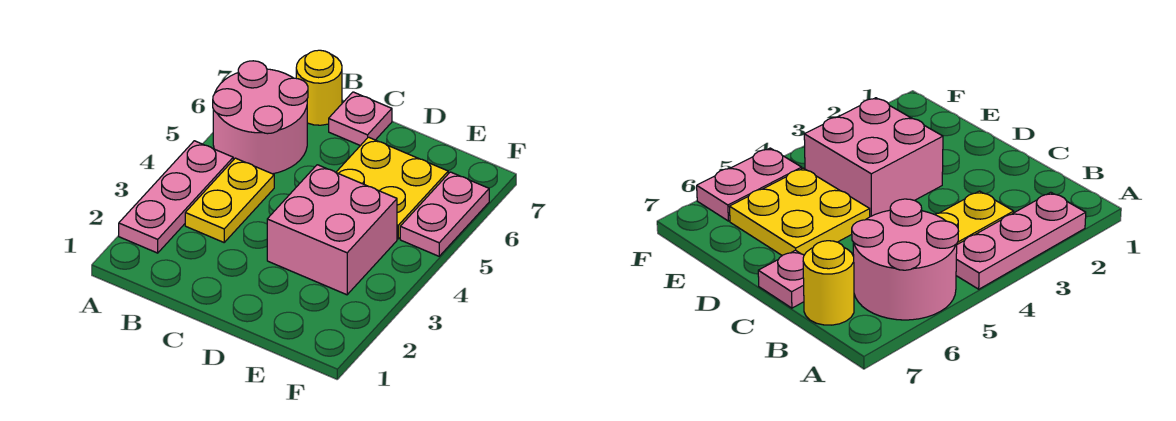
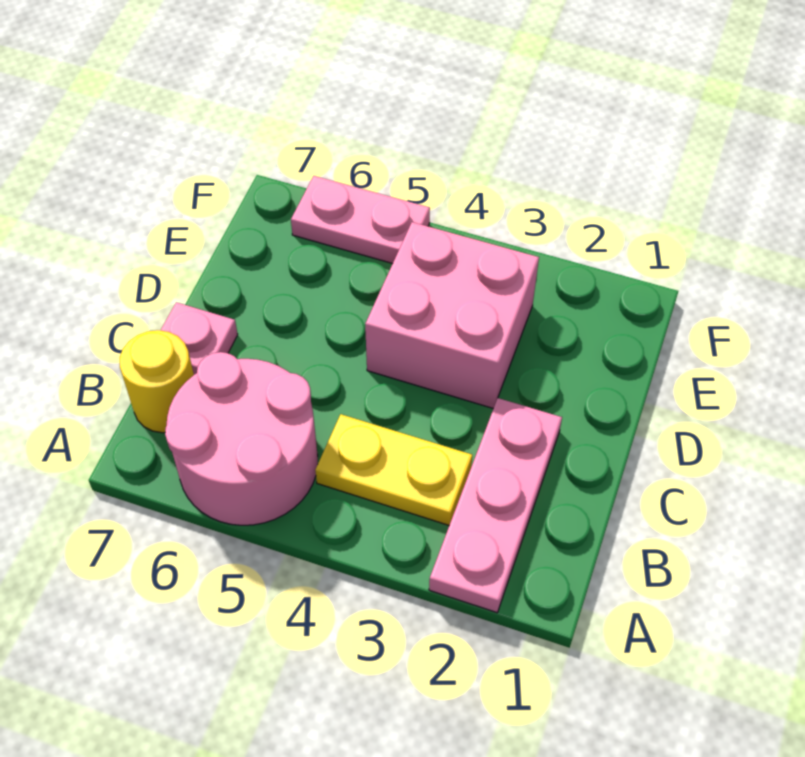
pink plate A2:A4 level 1 -> pink plate A2:C2 level 1
yellow plate D5:E6 level 1 -> none

